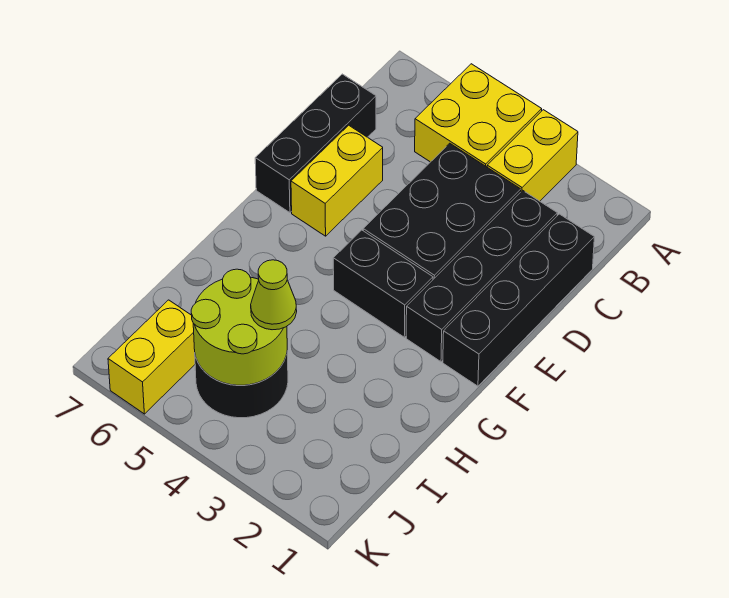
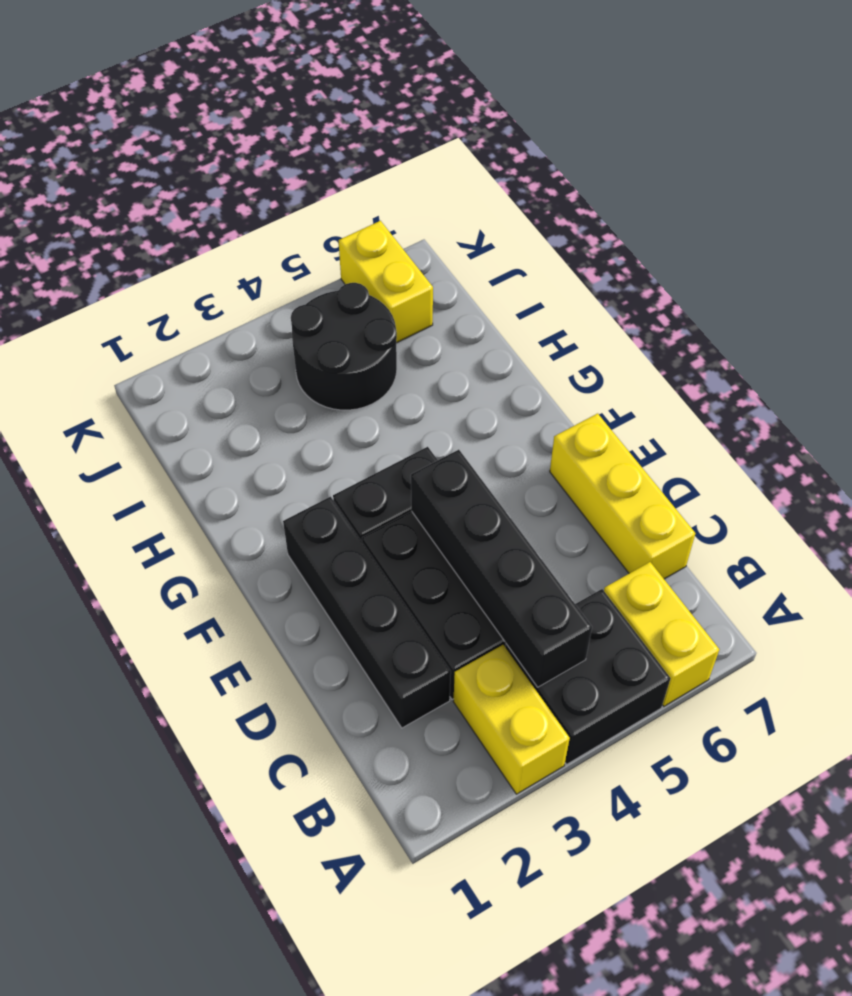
yellow brick A4:B5 level 1 -> black brick A4:B5 level 1
black brick C1:F1 level 1 -> black brick B4:E4 level 2
black brick C7:E7 level 1 -> yellow brick C7:E7 level 1
yellow brick D6:E6 level 1 -> yellow brick A6:B6 level 1
lime round brick I4:J5 level 2 -> none
lime cone I4 level 3 -> none

